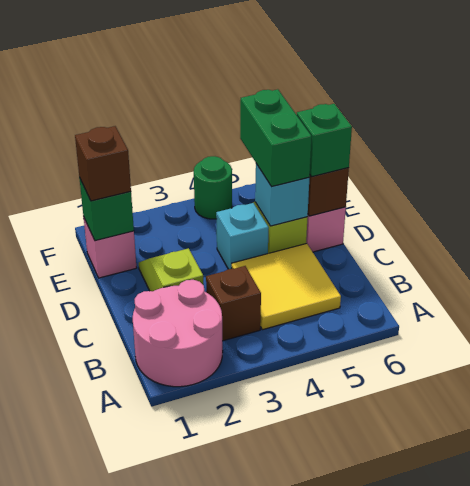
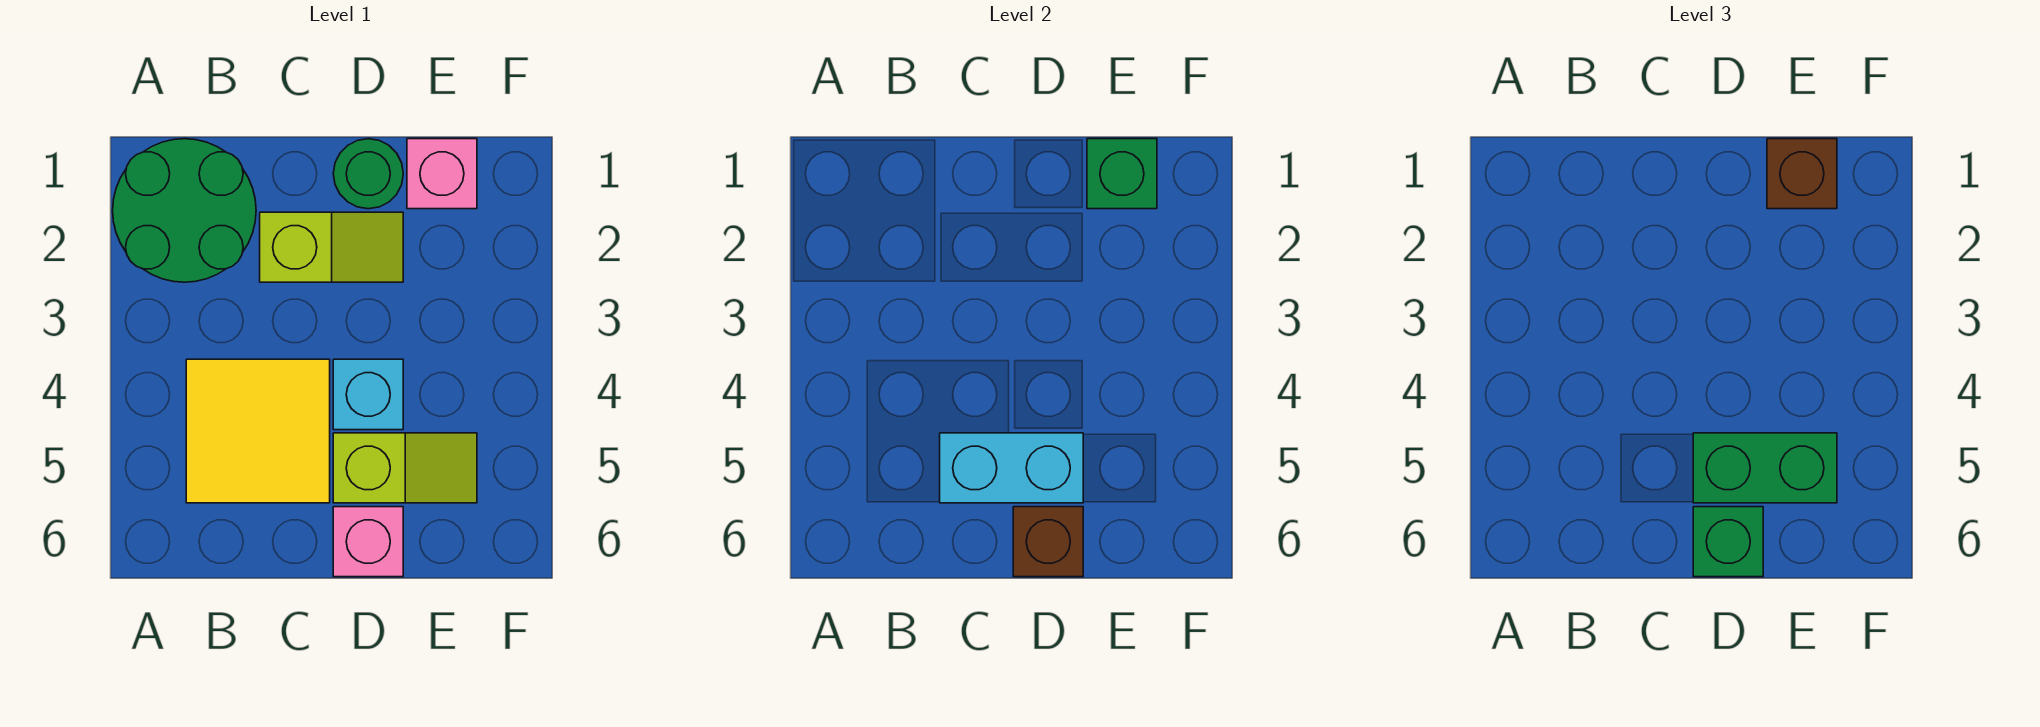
pink round brick A1:B2 level 1 -> green round brick A1:B2 level 1
brown brick B3 level 1 -> none
cyan brick D5 level 2 -> cyan brick C5:D5 level 2
green round brick F4 level 1 -> green round brick D1 level 1

